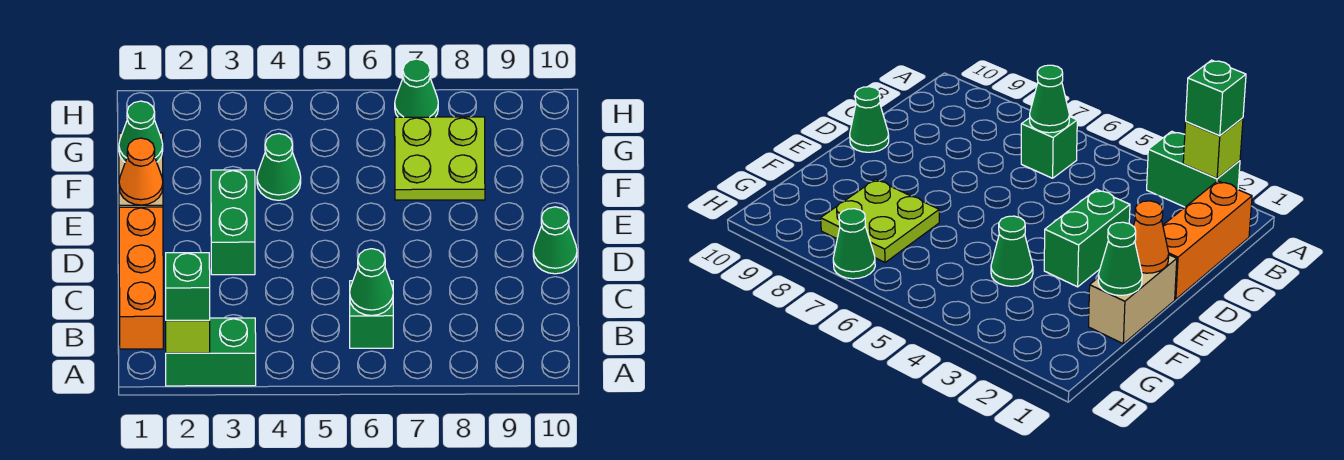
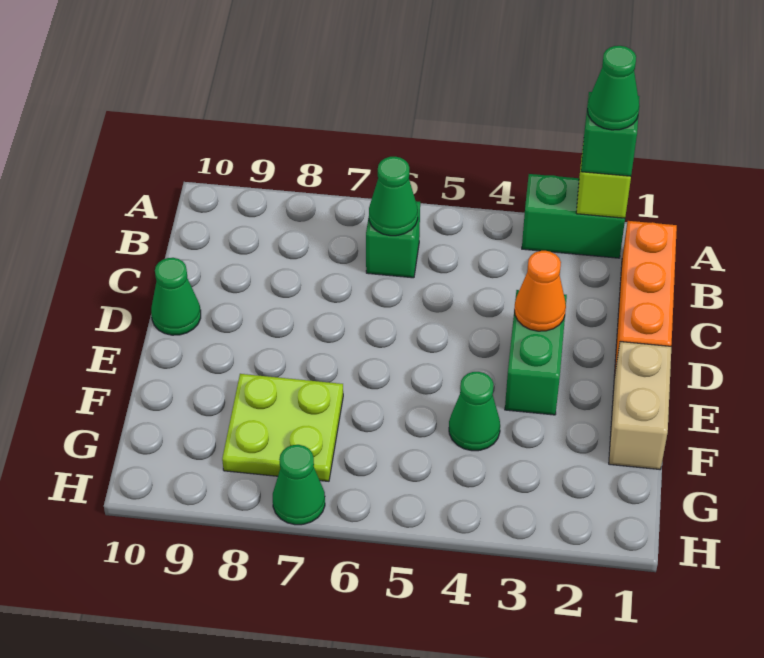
orange cone E1 level 2 -> orange cone D3 level 2
green cone F1 level 2 -> green cone A2 level 4

